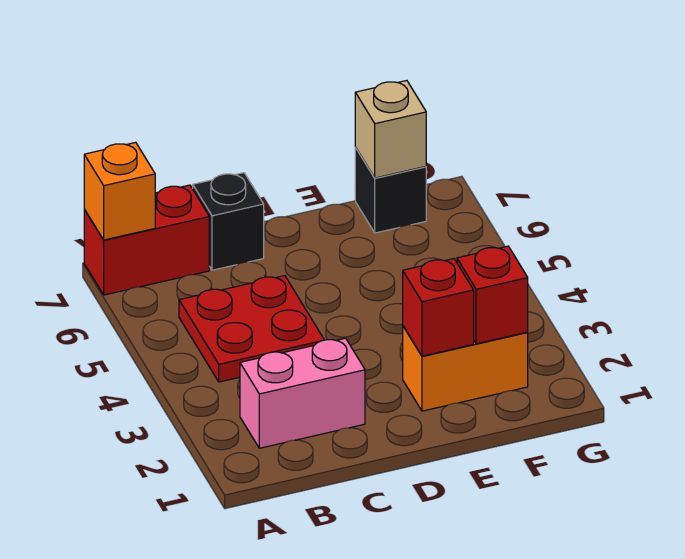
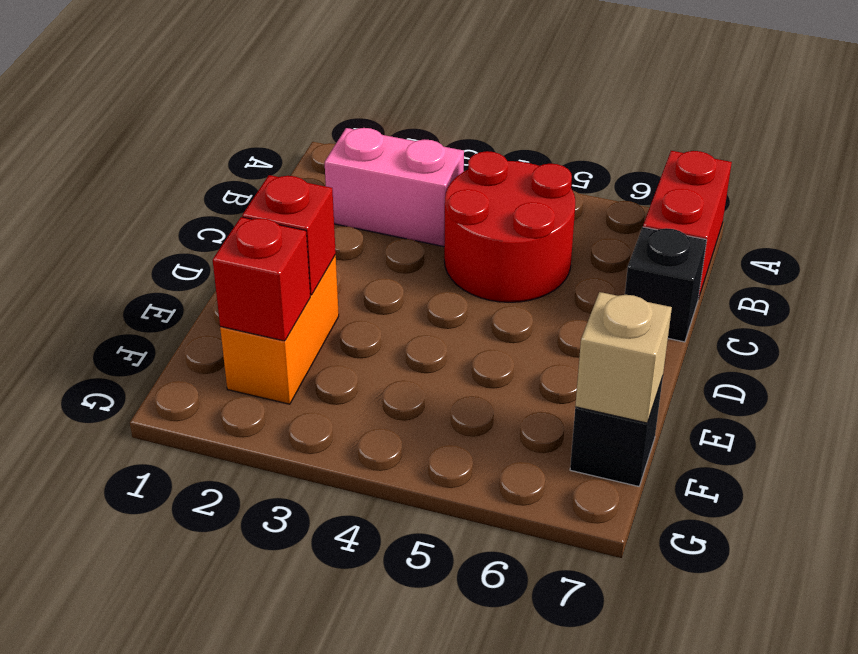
orange brick A7 level 2 -> none
pink brick B2:C2 level 1 -> pink brick B2:B3 level 1
red plate B4:C5 level 1 -> red round brick B4:C5 level 1

